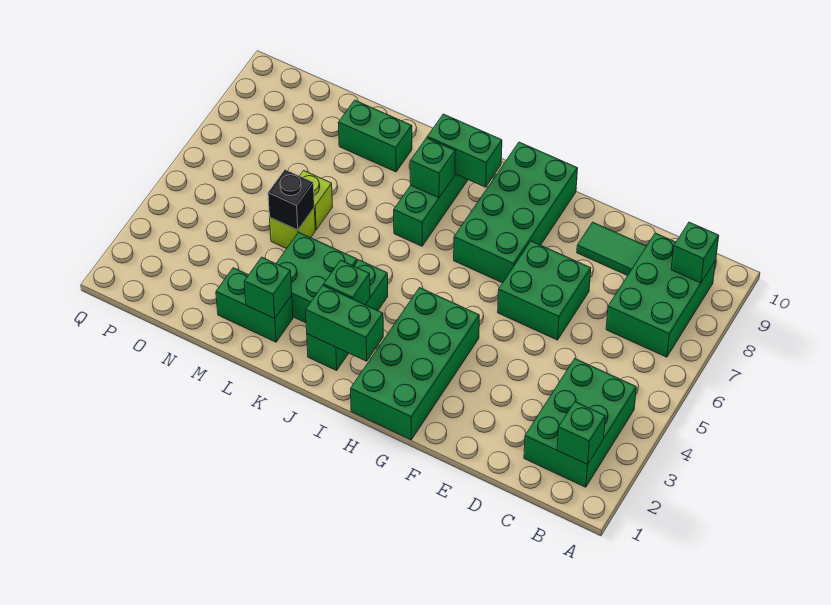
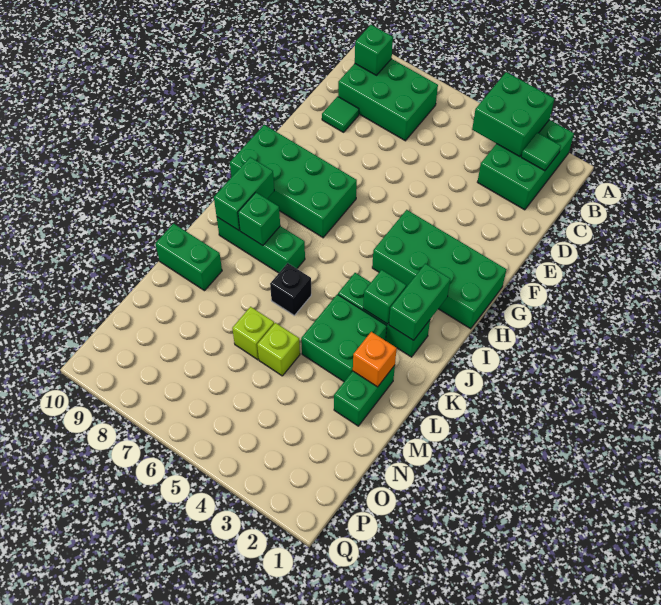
green brick B2:C4 level 1 -> green brick A2:C3 level 1
green brick B2 level 2 -> green tile B2 level 2
green tile D9:E9 level 1 -> green tile D9 level 1
green brick E6:F7 level 1 -> green brick A3:B4 level 2
green brick L2 level 2 -> orange brick L2 level 2
green brick L9:M9 level 1 -> green brick L9:L10 level 1
black brick M5 level 2 -> black brick K6 level 1

